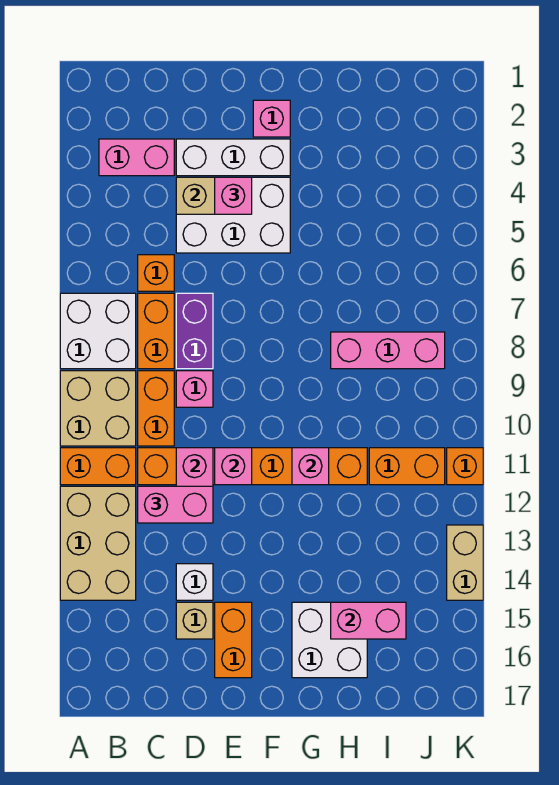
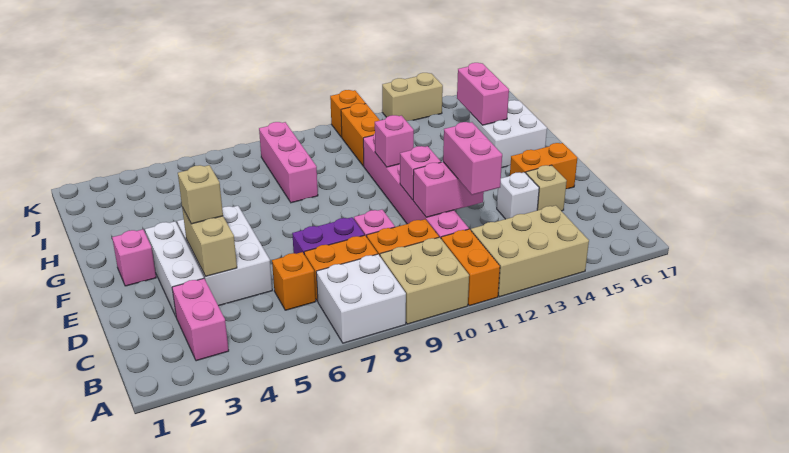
orange brick C11:H11 level 1 -> pink brick C11:H11 level 1
pink brick E4 level 3 -> tan brick E4 level 3

